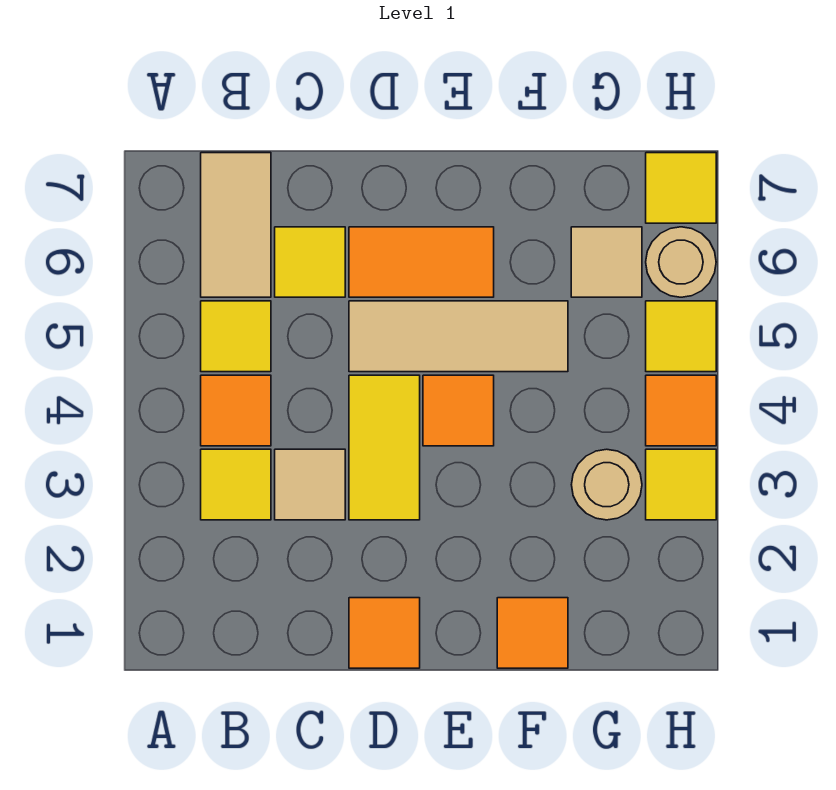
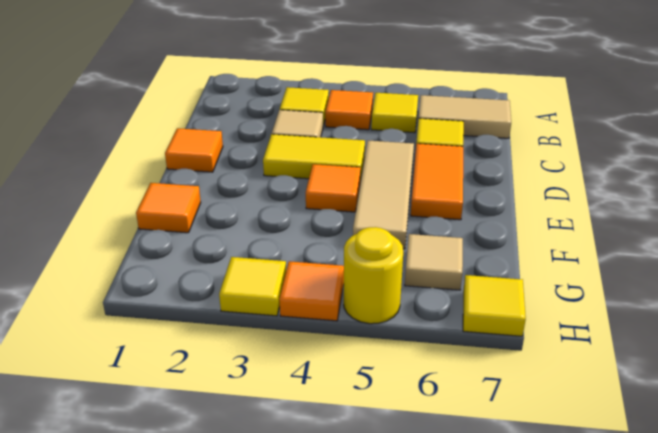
tan round brick G3 level 1 -> none
yellow tile H5 level 1 -> yellow round brick H5 level 1
tan round brick H6 level 1 -> none

